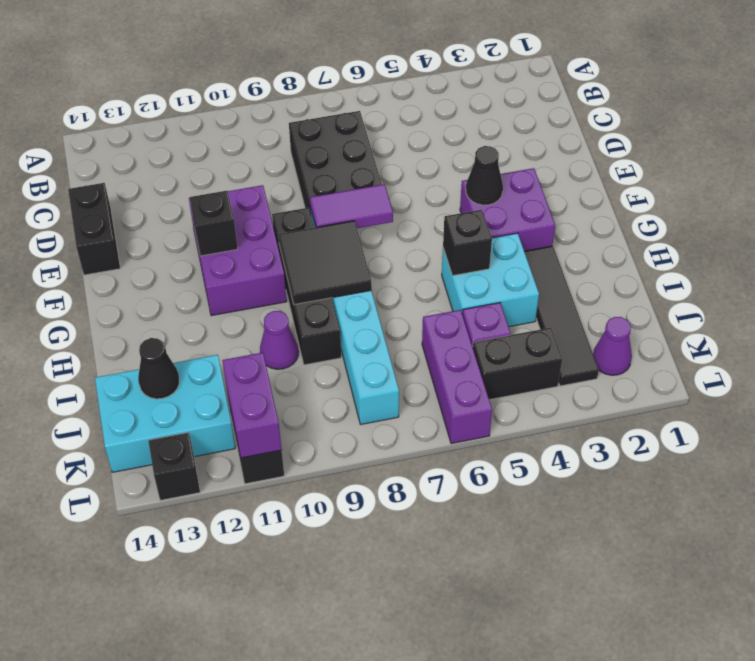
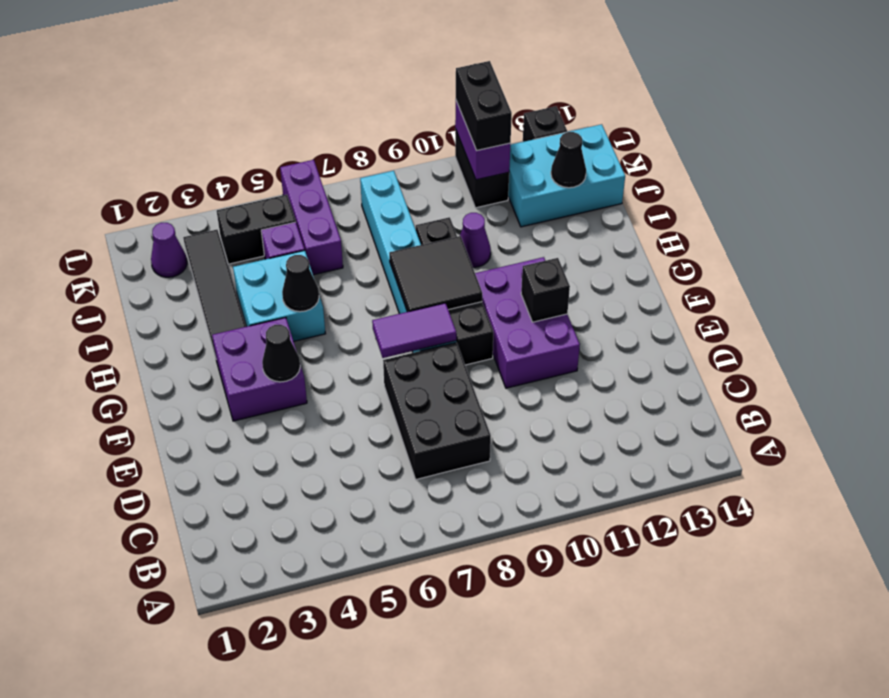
black brick D14:E14 level 1 -> black brick K11:L11 level 3
black brick H5 level 2 -> black cone H5 level 2

